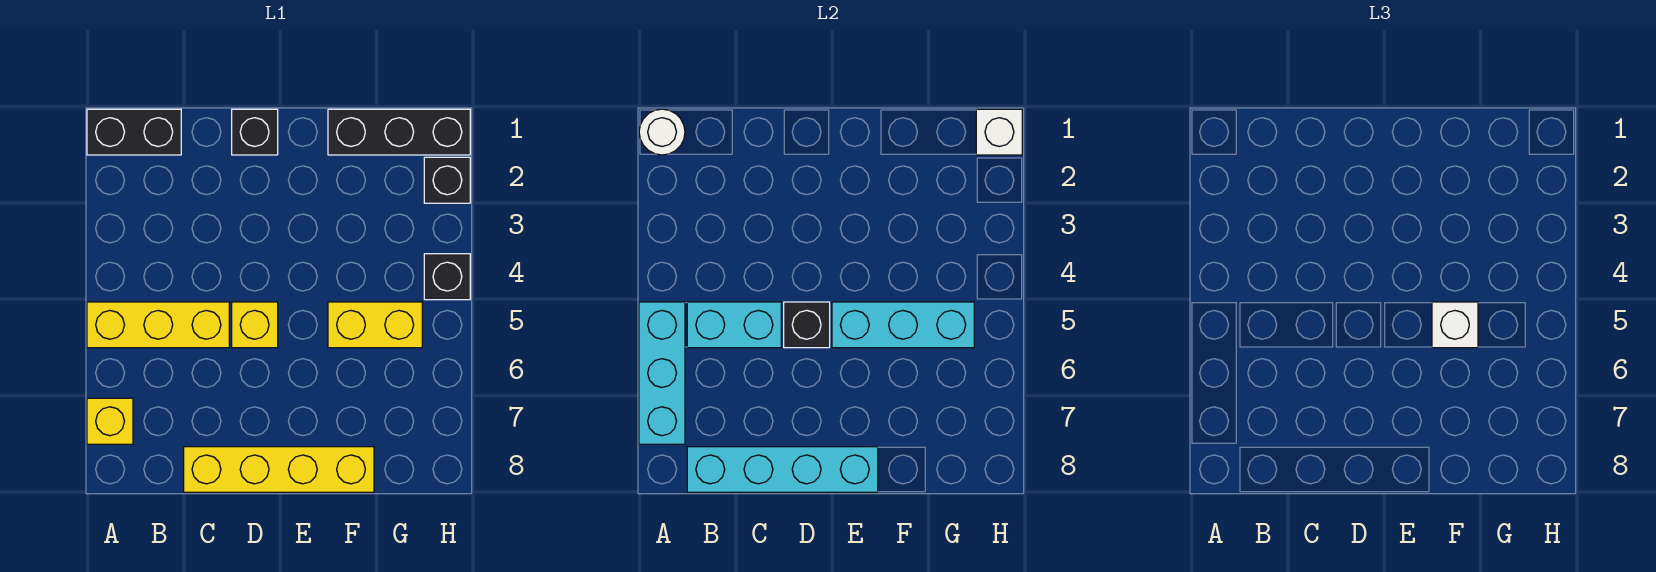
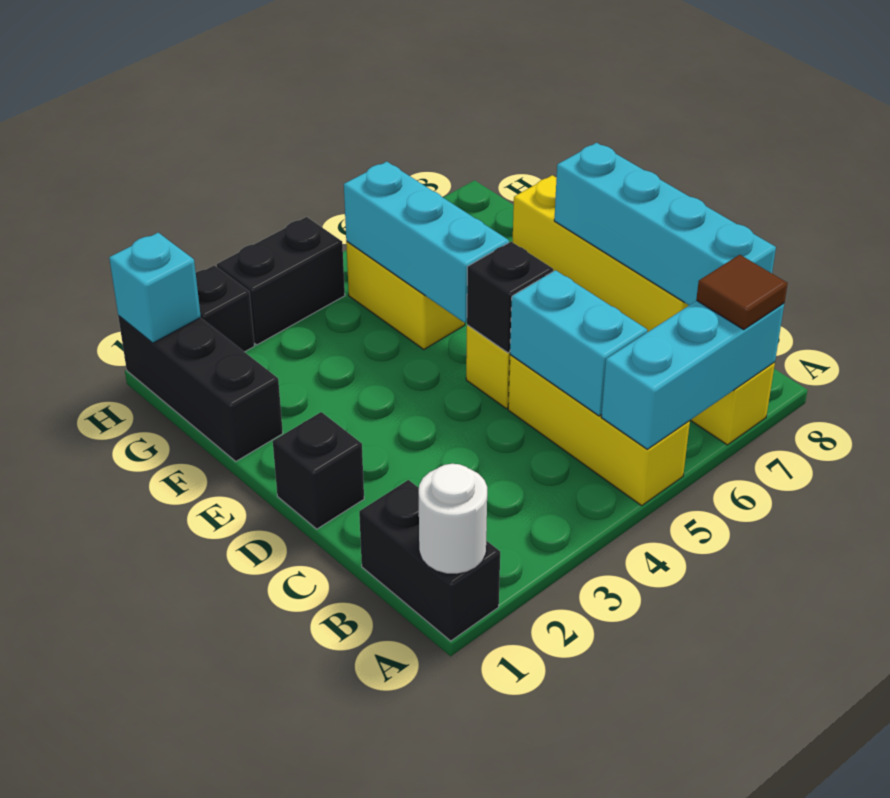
none -> brown tile A7 level 3
white brick F5 level 3 -> none
white brick H1 level 2 -> cyan brick H1 level 2
black brick H4 level 1 -> black brick H3:H4 level 1

